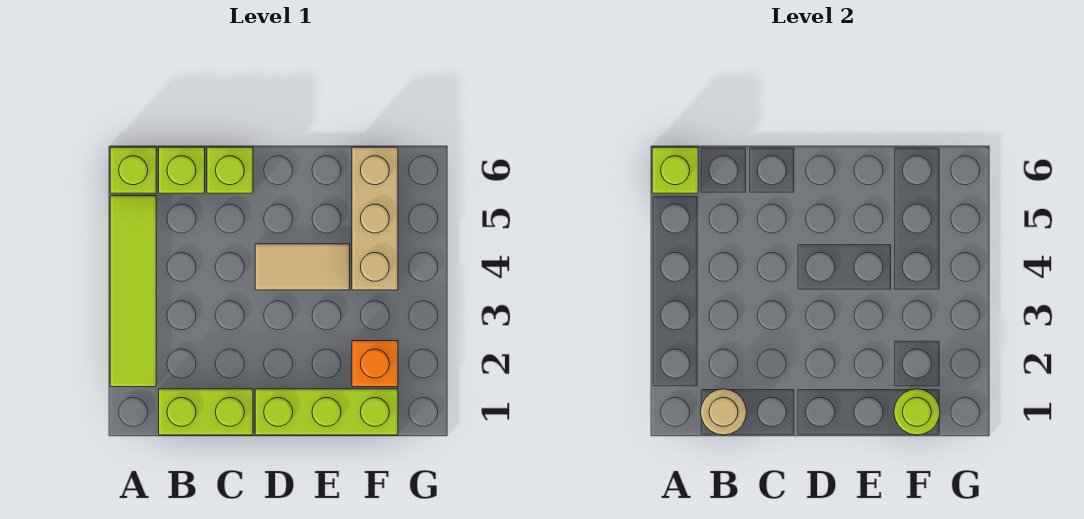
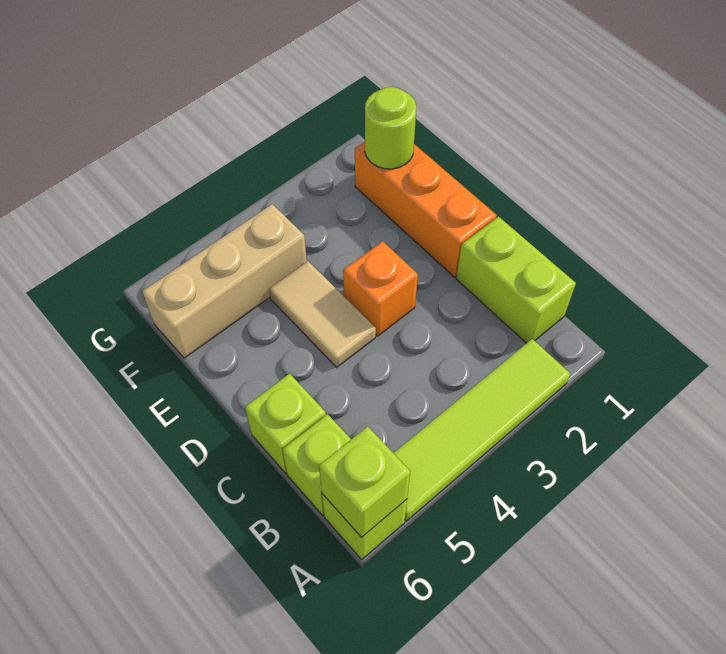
tan round brick B1 level 2 -> none
lime brick D1:F1 level 1 -> orange brick D1:F1 level 1
orange brick F2 level 1 -> orange brick D3 level 1

